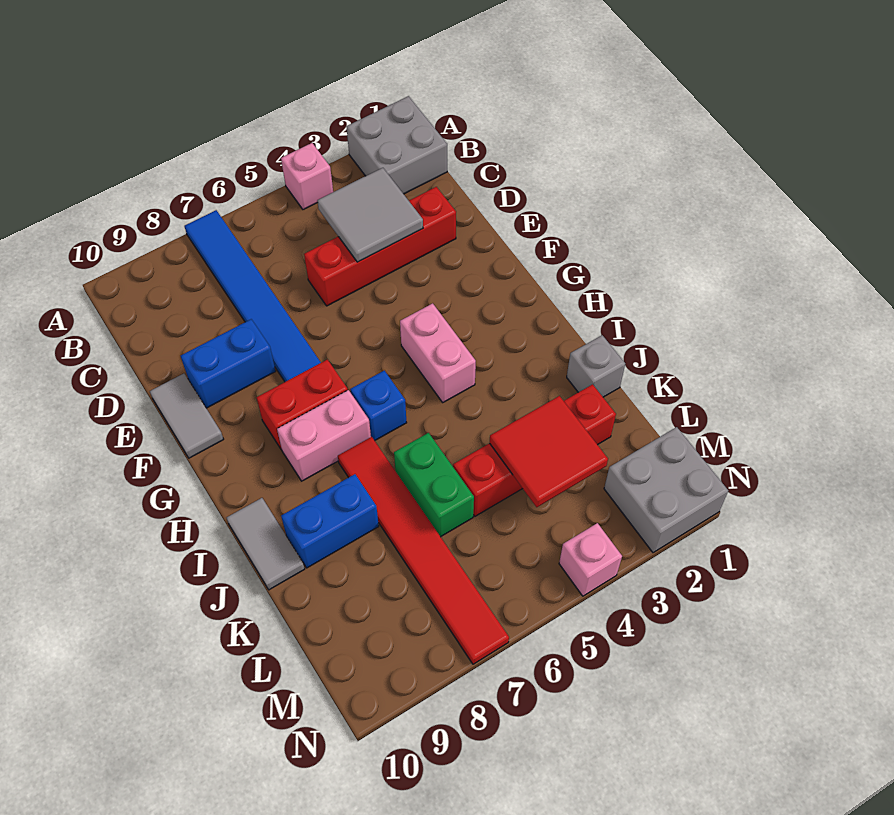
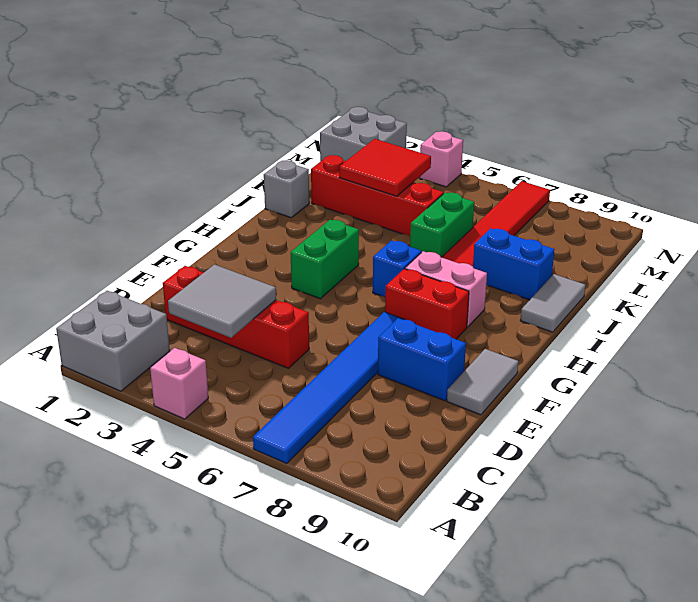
pink brick G4:H4 level 1 -> green brick G4:H4 level 1

